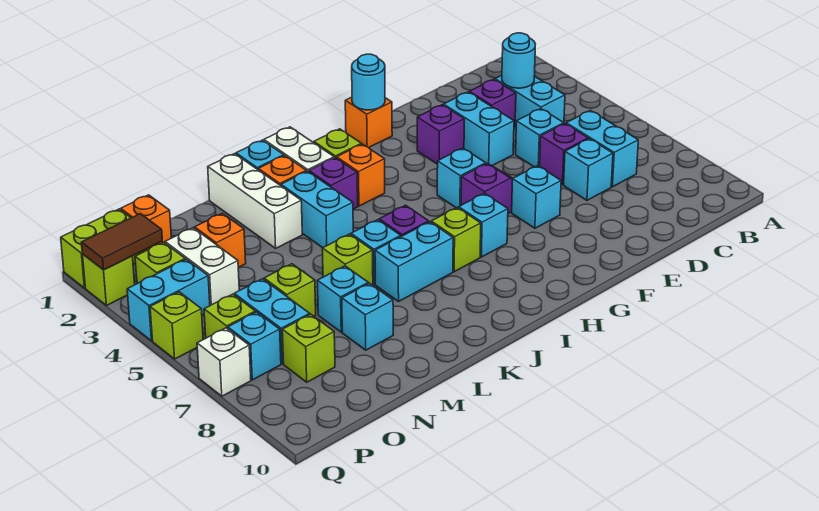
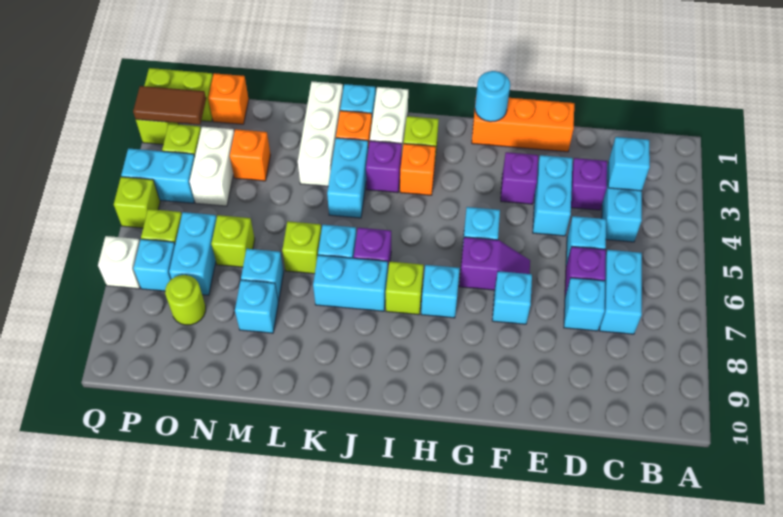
cyan round brick C3 level 2 -> cyan brick C3 level 2
orange brick G1 level 1 -> orange brick E1:G1 level 1
lime brick O8 level 1 -> lime round brick O8 level 1

